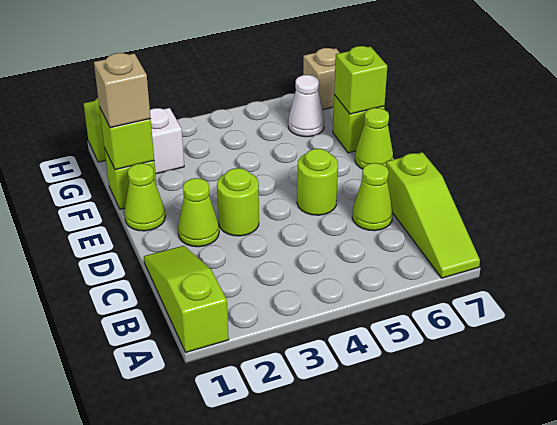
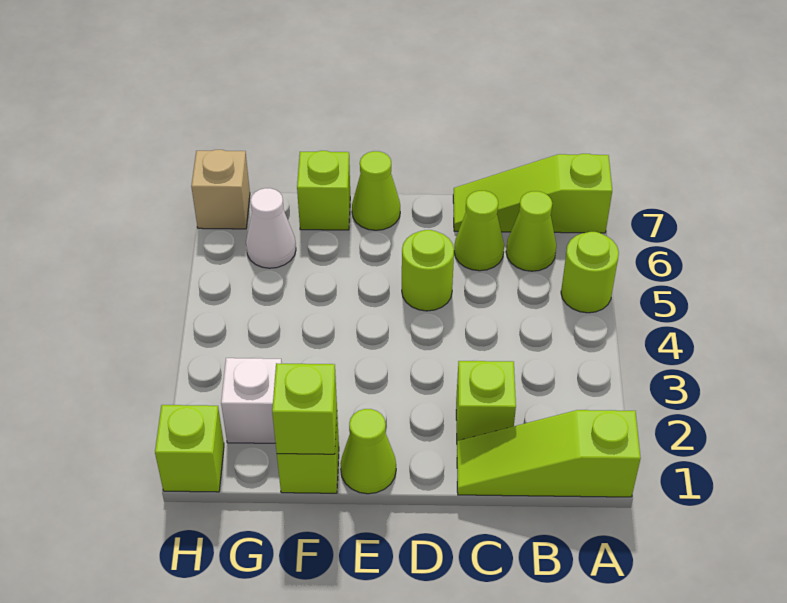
lime slope A7:C7 level 1 top C -> lime slope A7:C7 level 1 top A
lime cone D2 level 1 -> lime cone B6 level 1
lime round brick D3 level 1 -> lime round brick A5 level 1
tan brick F1 level 3 -> none
lime brick F7 level 2 -> lime brick C2 level 1

